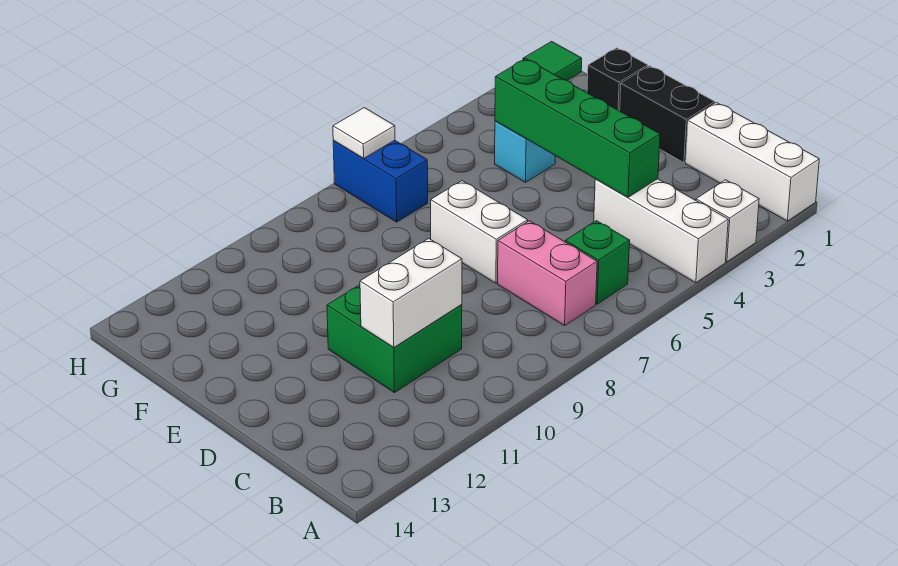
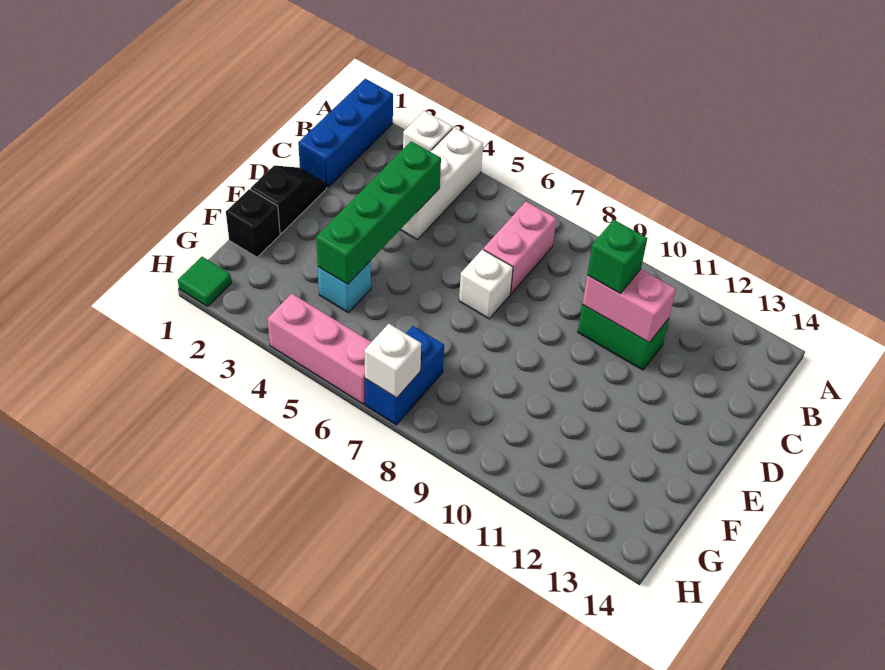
white brick A1:C1 level 1 -> blue brick A1:C1 level 1
green brick B6 level 1 -> green brick C10 level 3
green brick C10:D11 level 1 -> green brick C10:C11 level 1
white brick C10:C11 level 2 -> pink brick C10:C11 level 2
black brick D1:E1 level 1 -> black slope D1:E1 level 1 top E
white brick D7:E7 level 1 -> white brick D7 level 1
none -> pink brick H4:H6 level 1
white tile H7 level 2 -> white brick H7 level 2

